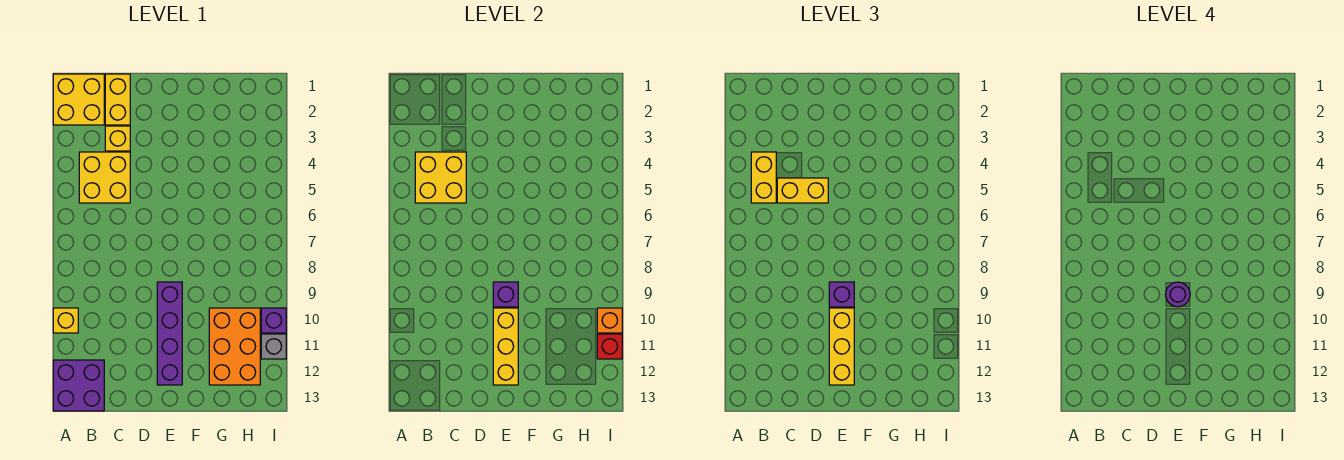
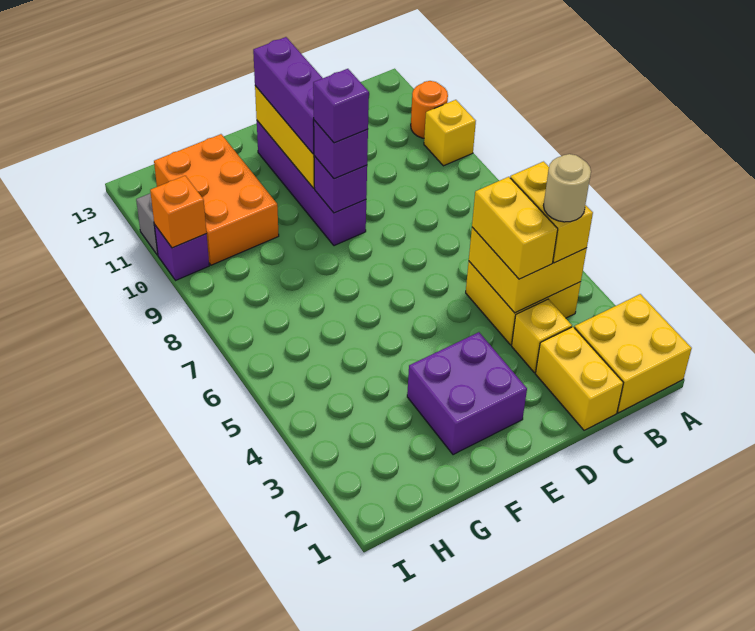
none -> orange round brick A11 level 1
purple brick A12:B13 level 1 -> purple brick E2:F3 level 1
none -> tan round brick B4 level 4
yellow brick C5:D5 level 3 -> yellow brick C4:C5 level 3
purple round brick E9 level 4 -> purple brick E9 level 4
yellow brick E10:E12 level 3 -> purple brick E10:E12 level 3
red brick I11 level 2 -> none

